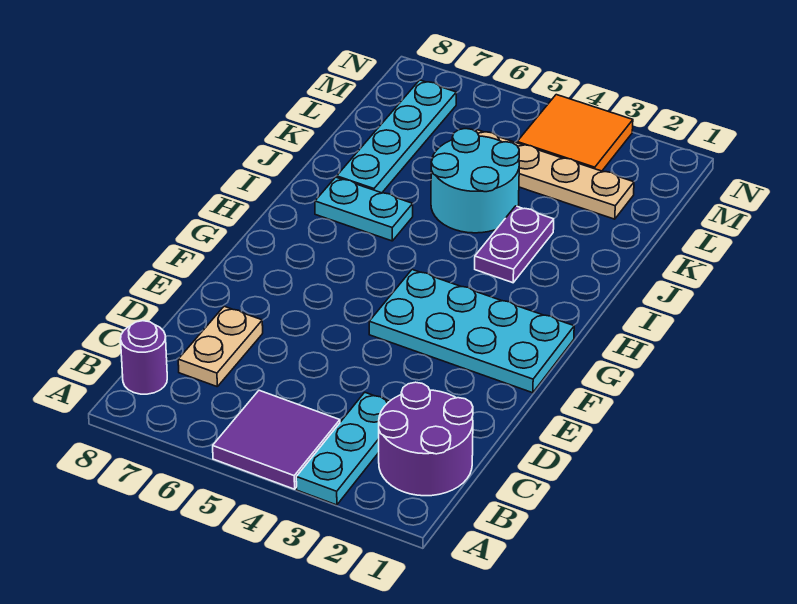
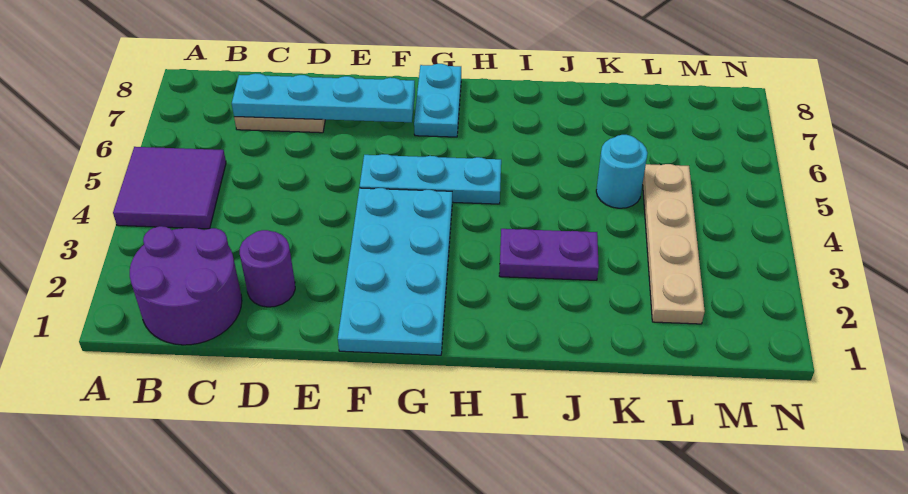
cyan plate A3:C3 level 1 -> cyan plate F5:H5 level 1
purple round brick B8 level 1 -> purple round brick D2 level 1
cyan plate I6:I7 level 1 -> cyan plate G7:G8 level 1
cyan round brick J4:K5 level 1 -> cyan round brick K5 level 1
cyan plate J7:M7 level 1 -> cyan plate C7:F7 level 2
orange tile M3:N4 level 1 -> none

